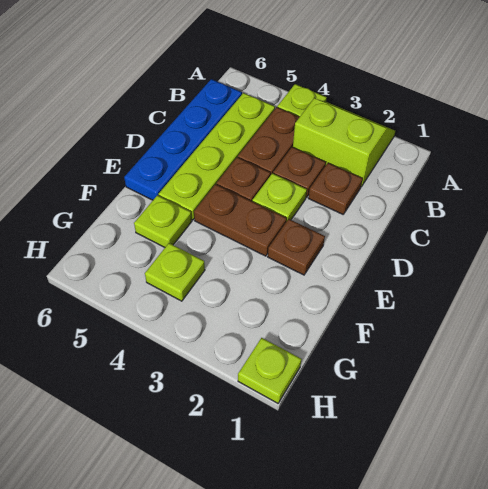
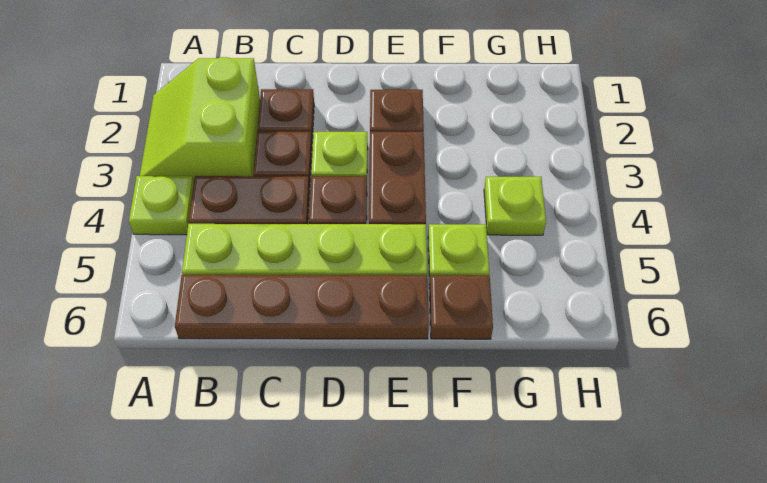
blue plate B6:E6 level 1 -> brown plate B6:E6 level 1
none -> brown plate F6 level 1
lime plate H1 level 1 -> none

